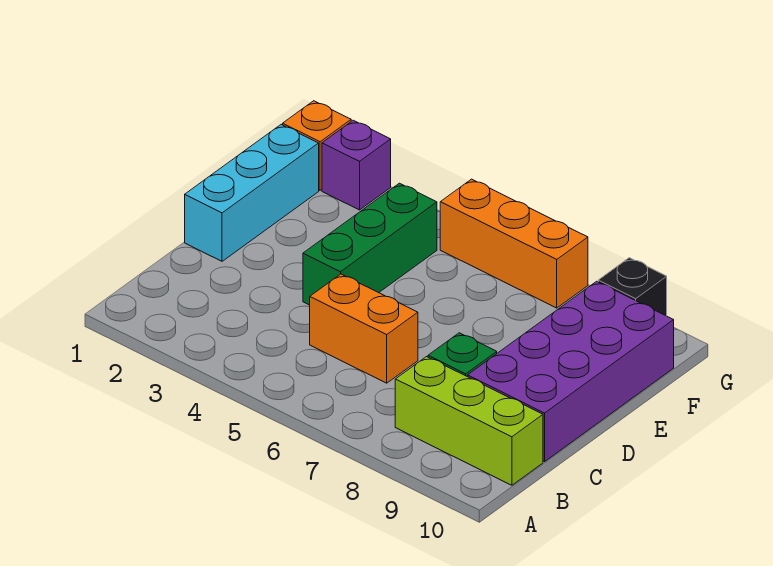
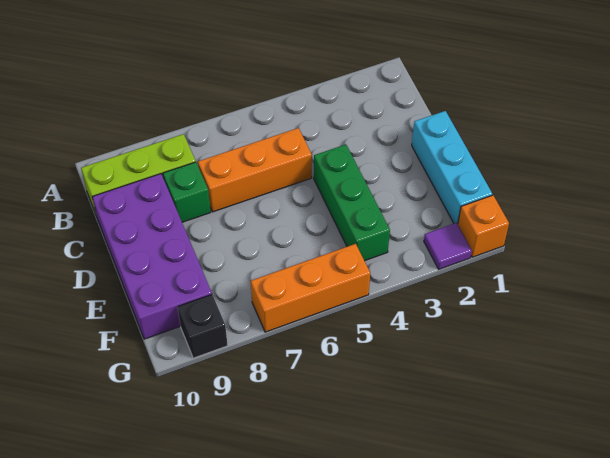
orange brick C5:C6 level 1 -> orange brick C5:C7 level 1
purple brick G2 level 1 -> purple tile G2 level 1

